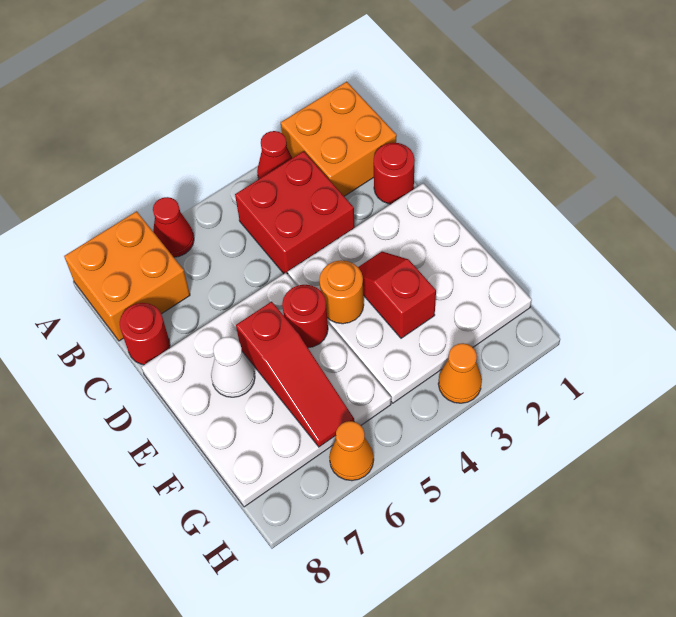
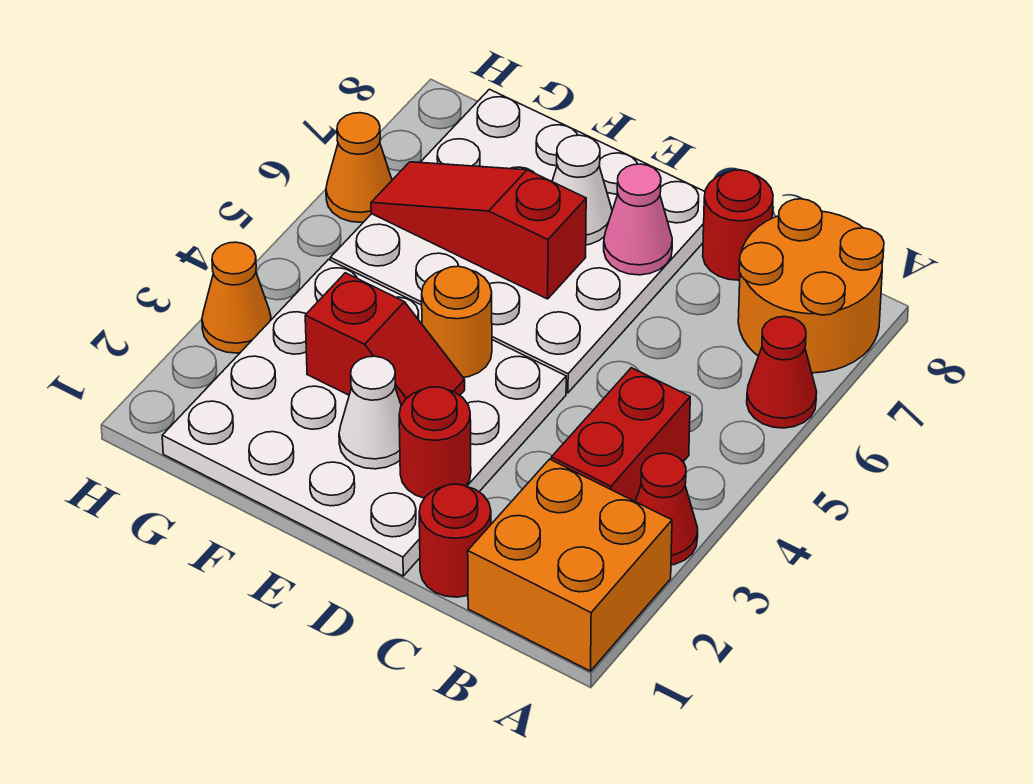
orange brick A7:B8 level 1 -> orange round brick A7:B8 level 1
red brick B3:C4 level 1 -> red brick B3:B4 level 1
none -> pink cone D7 level 2
none -> white cone E2 level 2
red round brick E5 level 2 -> red round brick D2 level 2

